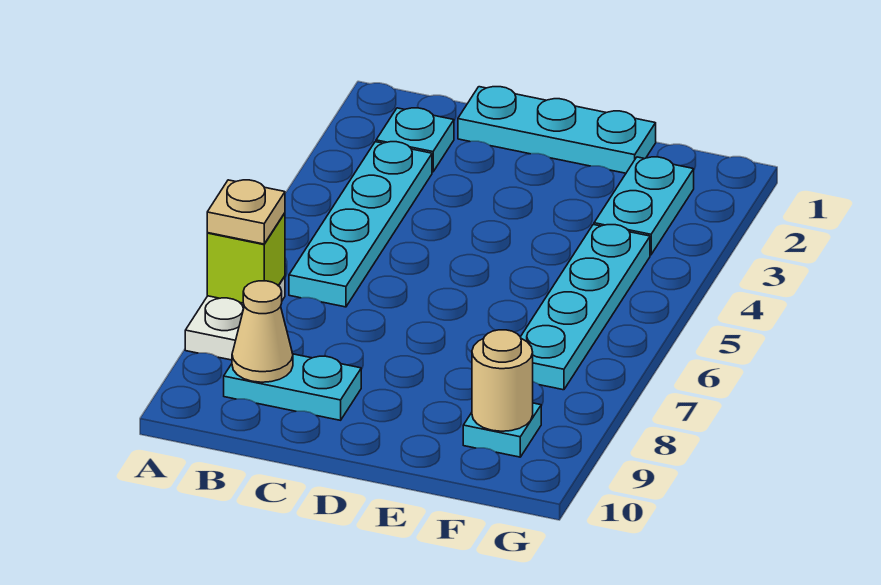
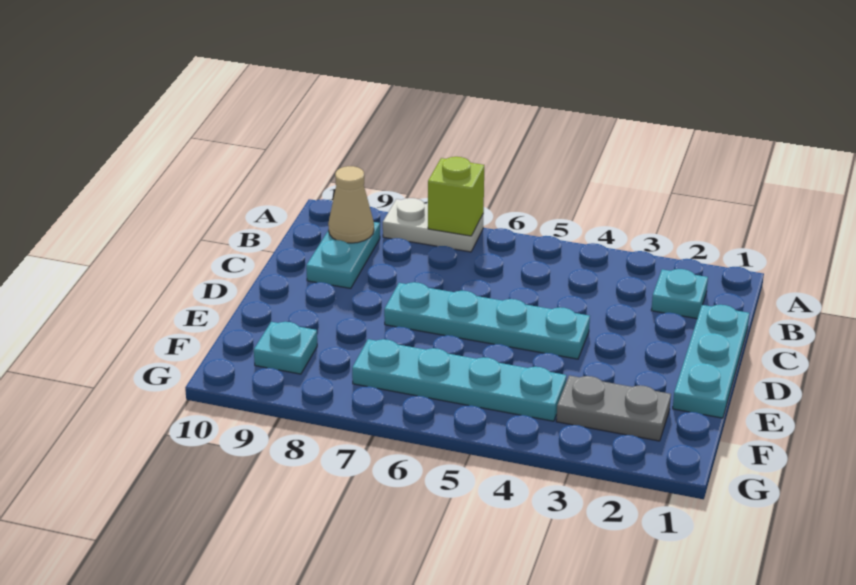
tan plate A7 level 3 -> none
cyan plate B3:B6 level 1 -> cyan plate D4:D7 level 1
cyan plate F2:F3 level 1 -> grey plate F2:F3 level 1
tan round brick F9 level 2 -> none

